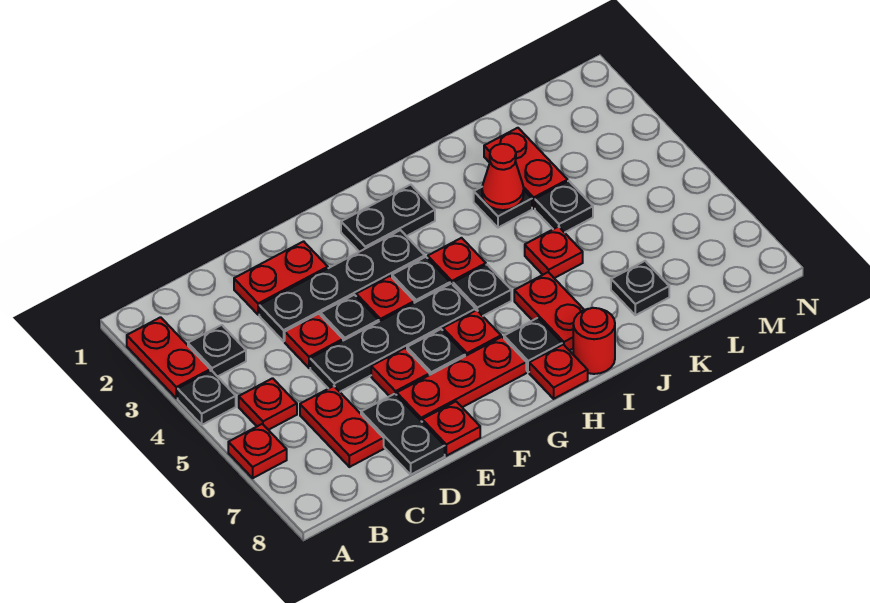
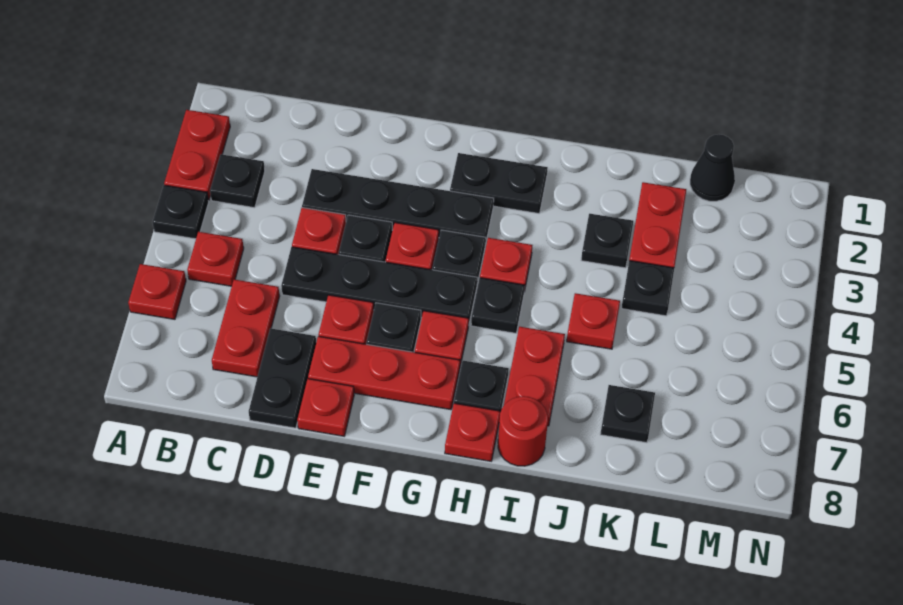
red plate D2:E2 level 1 -> none
red cone J3 level 2 -> none
none -> black cone L1 level 1

